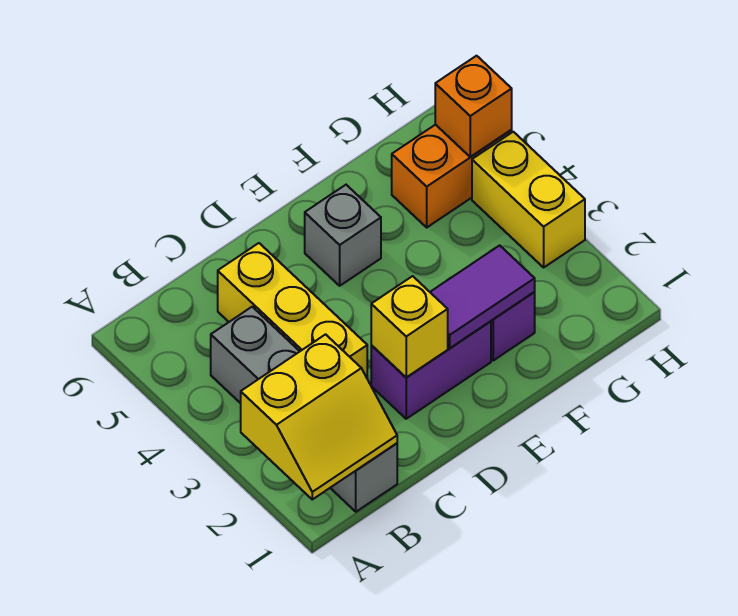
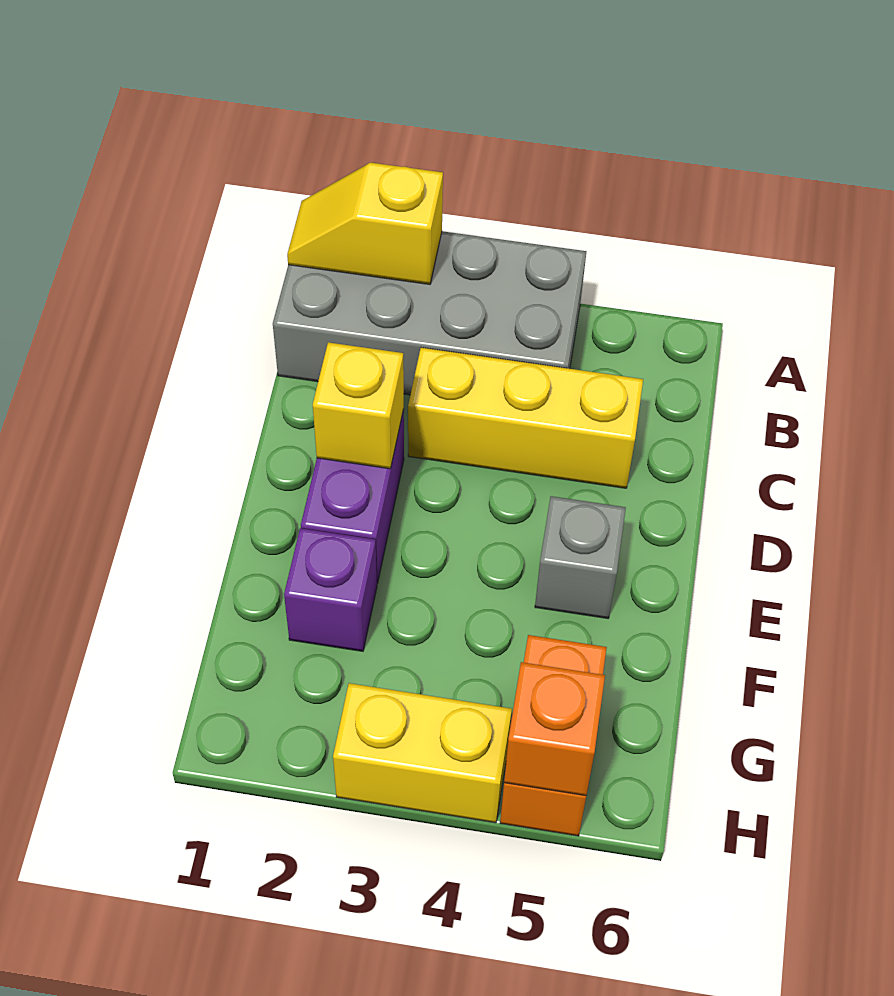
yellow slope A1:B2 level 2 top 2 -> yellow slope A1:A2 level 2 top 2
grey brick B1:B4 level 1 -> grey brick A1:B4 level 1
purple tile E2:F2 level 2 -> none

